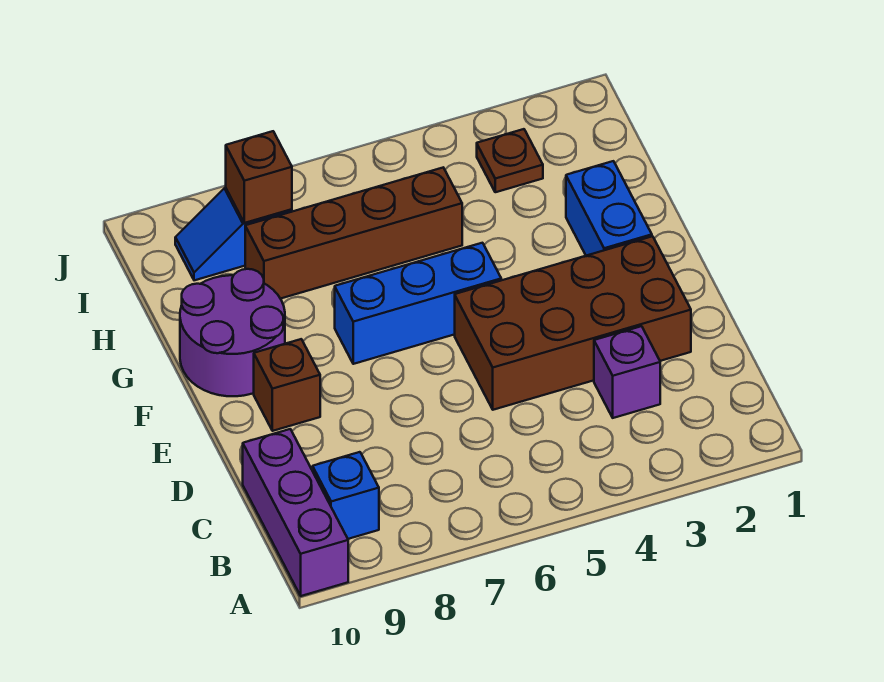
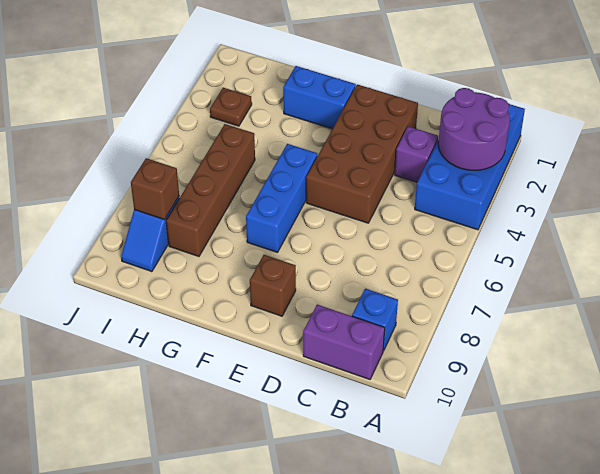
none -> blue brick A1:B4 level 1
purple brick A10:C10 level 1 -> purple brick B10:C10 level 1
purple round brick F9:G10 level 1 -> purple round brick A2:B3 level 2

